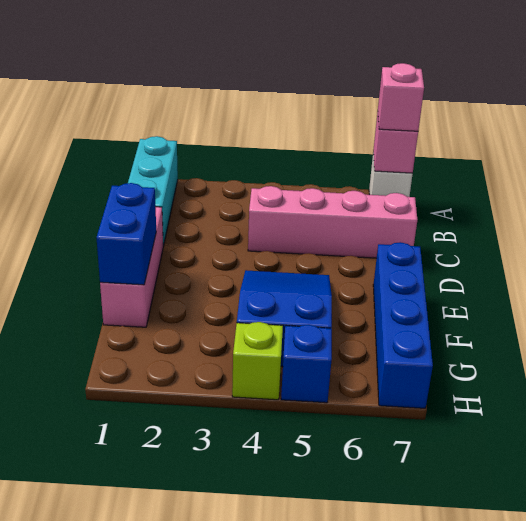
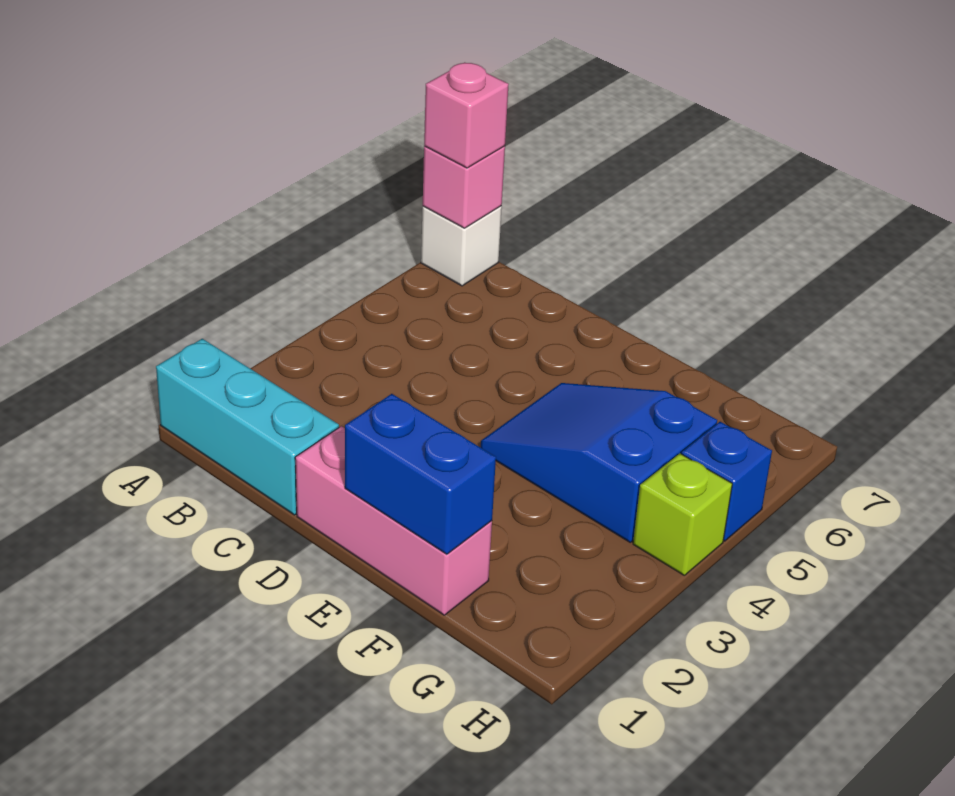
pink brick C4:C7 level 1 -> none
blue brick E7:H7 level 1 -> none

